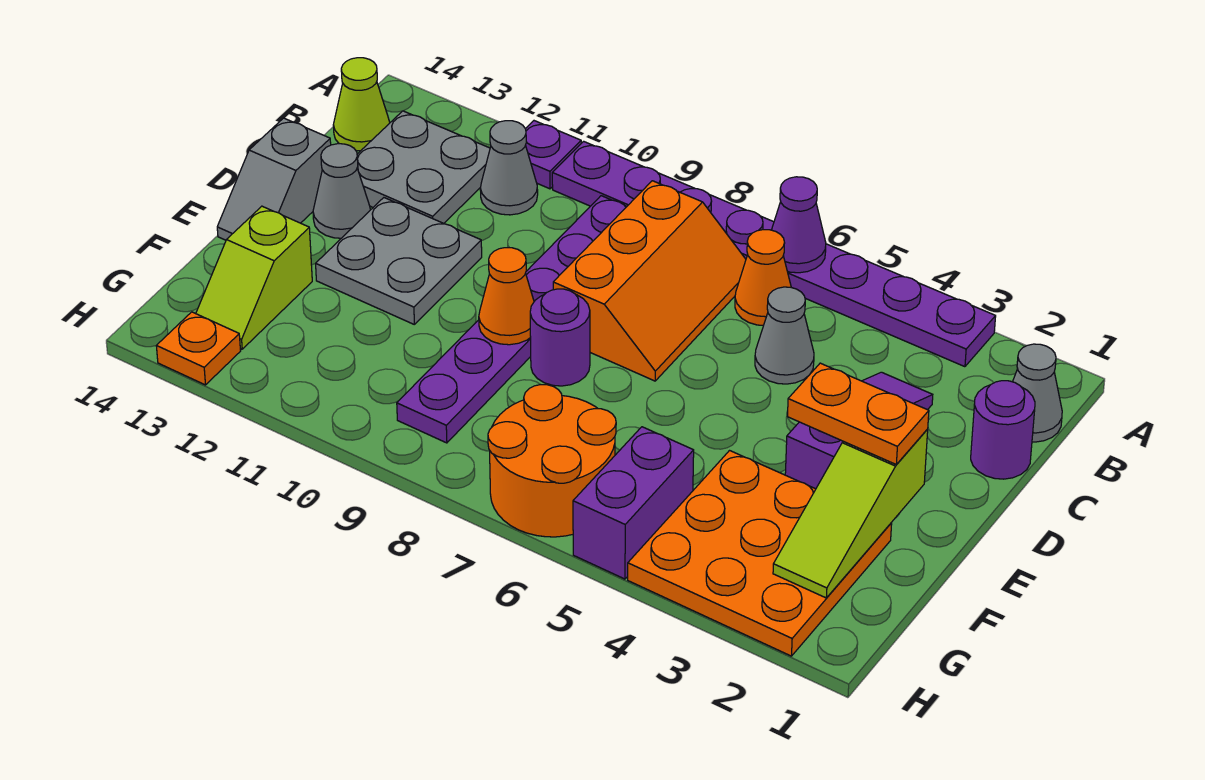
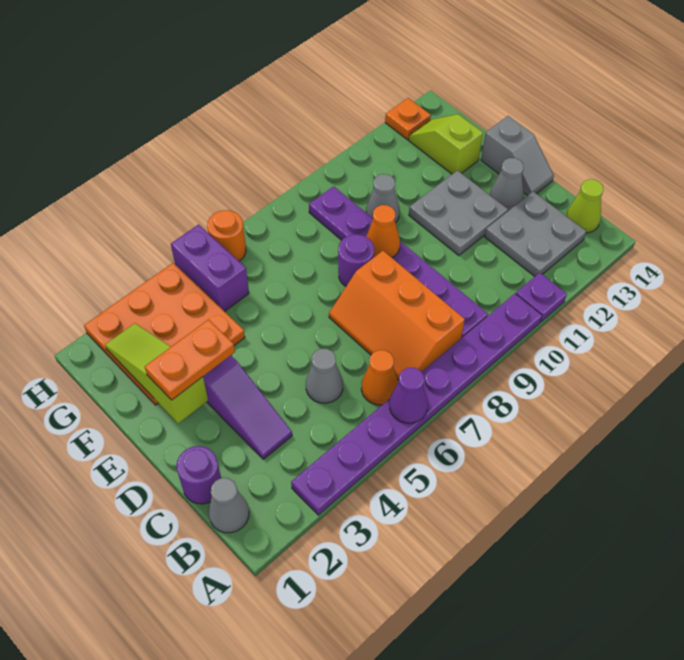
grey cone B11 level 1 -> grey cone F10 level 1
grey slope D14:E14 level 1 top D -> grey slope D14:E14 level 1 top E
orange round brick G6:H7 level 1 -> orange round brick H6 level 1

